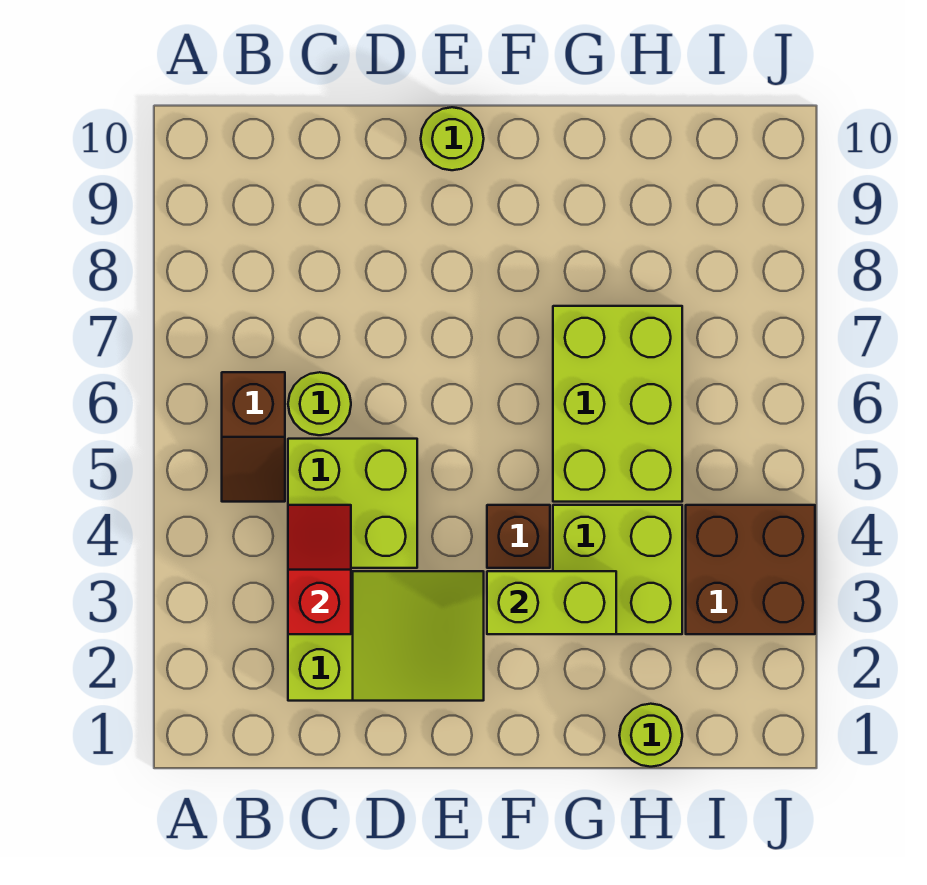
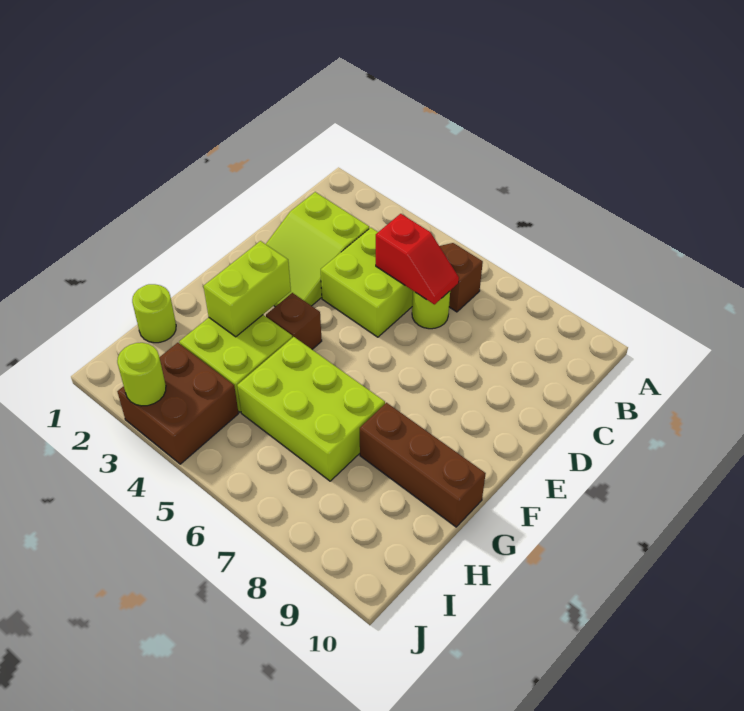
red slope C3:C4 level 2 top 3 -> red slope C5:C6 level 2 top 5
lime round brick E10 level 1 -> lime round brick J3 level 2
none -> brown brick G8:G10 level 1

